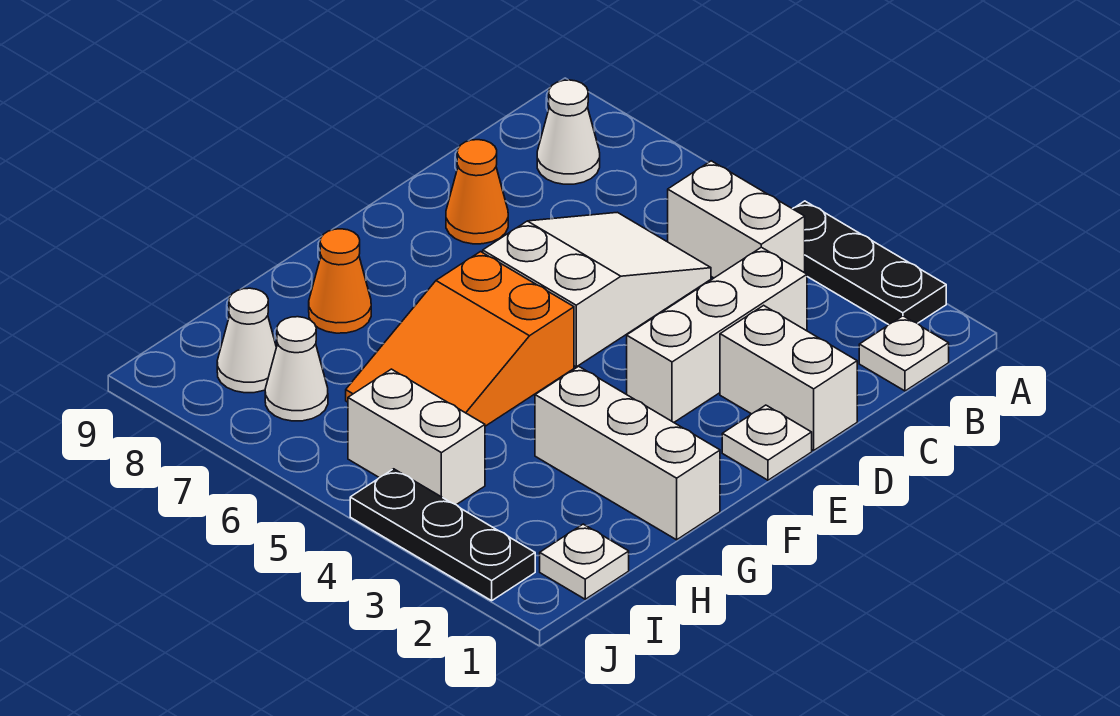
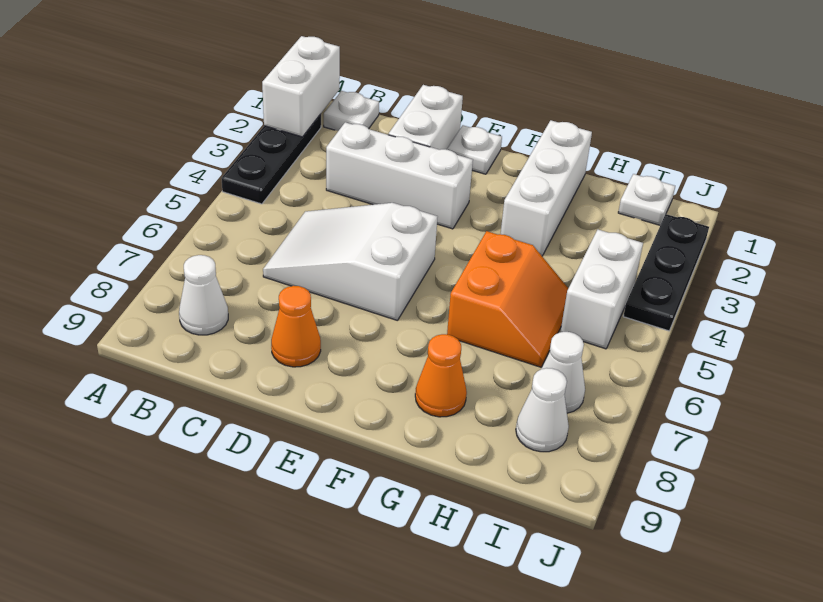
white brick B4:B5 level 1 -> white brick A1:A2 level 2
orange slope F5:H6 level 1 top F -> orange slope G5:H6 level 1 top G

